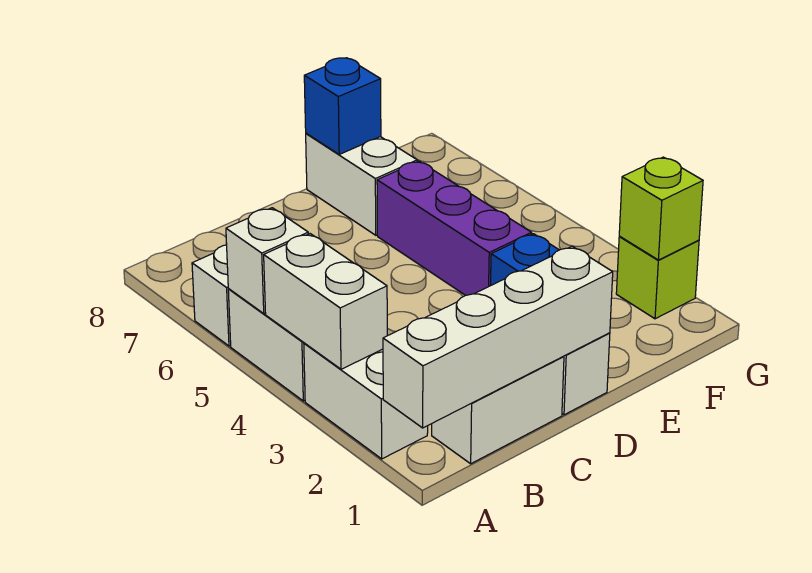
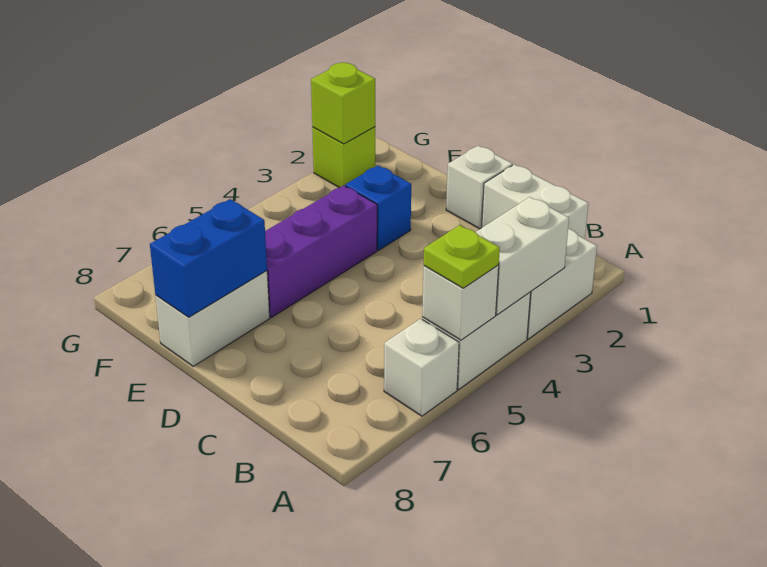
white brick A1:D1 level 2 -> none
none -> lime plate A5 level 3
blue brick E8 level 2 -> blue brick E7:E8 level 2

